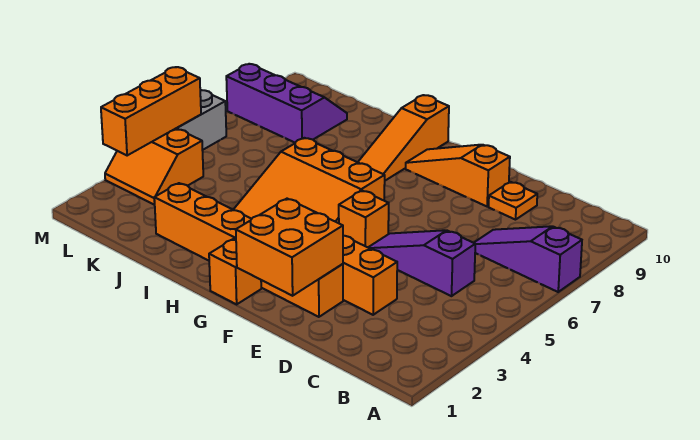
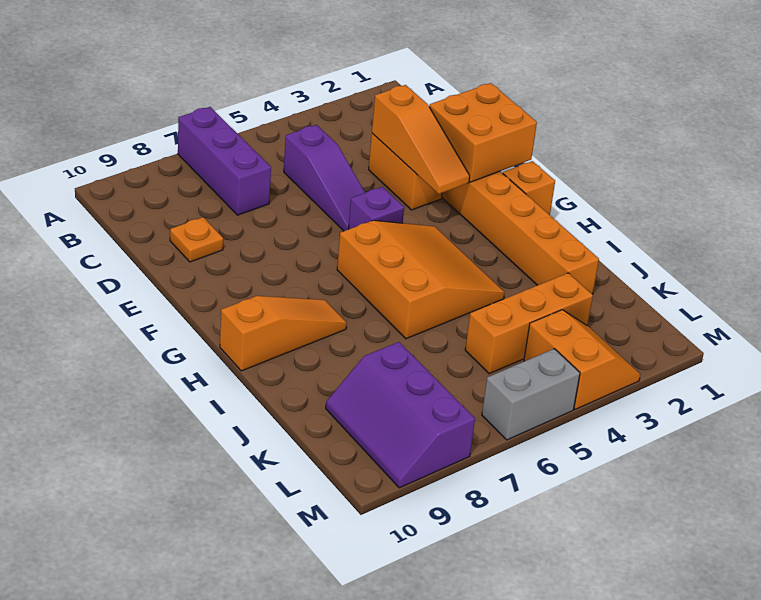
purple slope A7:C7 level 1 top A -> purple brick A7:C7 level 1
orange slope E9:G9 level 1 top E -> orange slope D3:F3 level 2 top D
orange brick F5 level 1 -> purple brick F5 level 1
orange brick M3:M5 level 2 -> orange brick K3:K5 level 1

